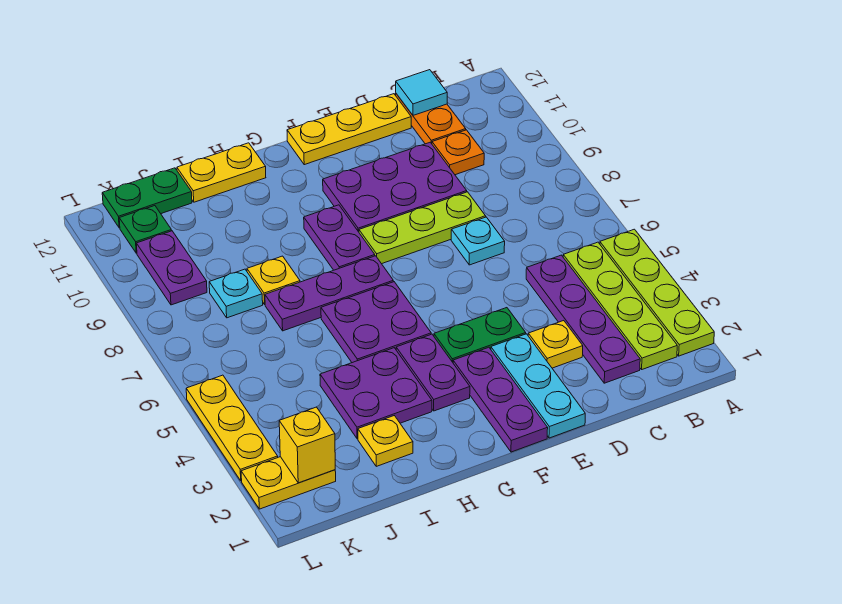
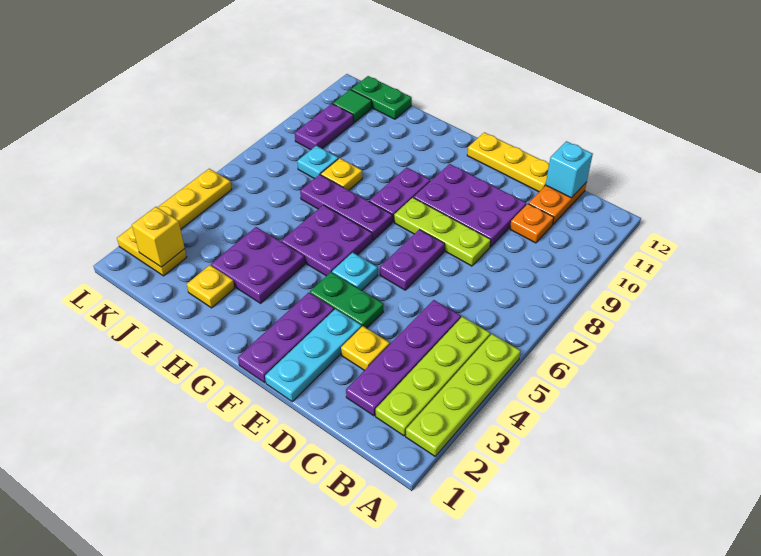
cyan tile C12 level 2 -> cyan brick C12 level 2
cyan plate D7 level 1 -> cyan plate F5 level 1
purple plate G3:G4 level 1 -> purple plate E6:E7 level 1
yellow plate H12:I12 level 1 -> none
green plate K11 level 1 -> green tile K11 level 1

